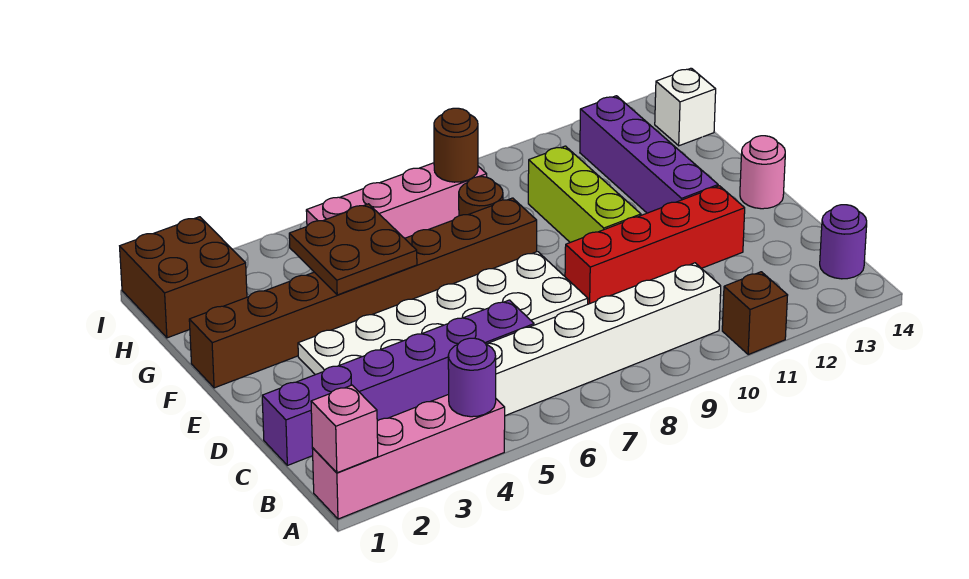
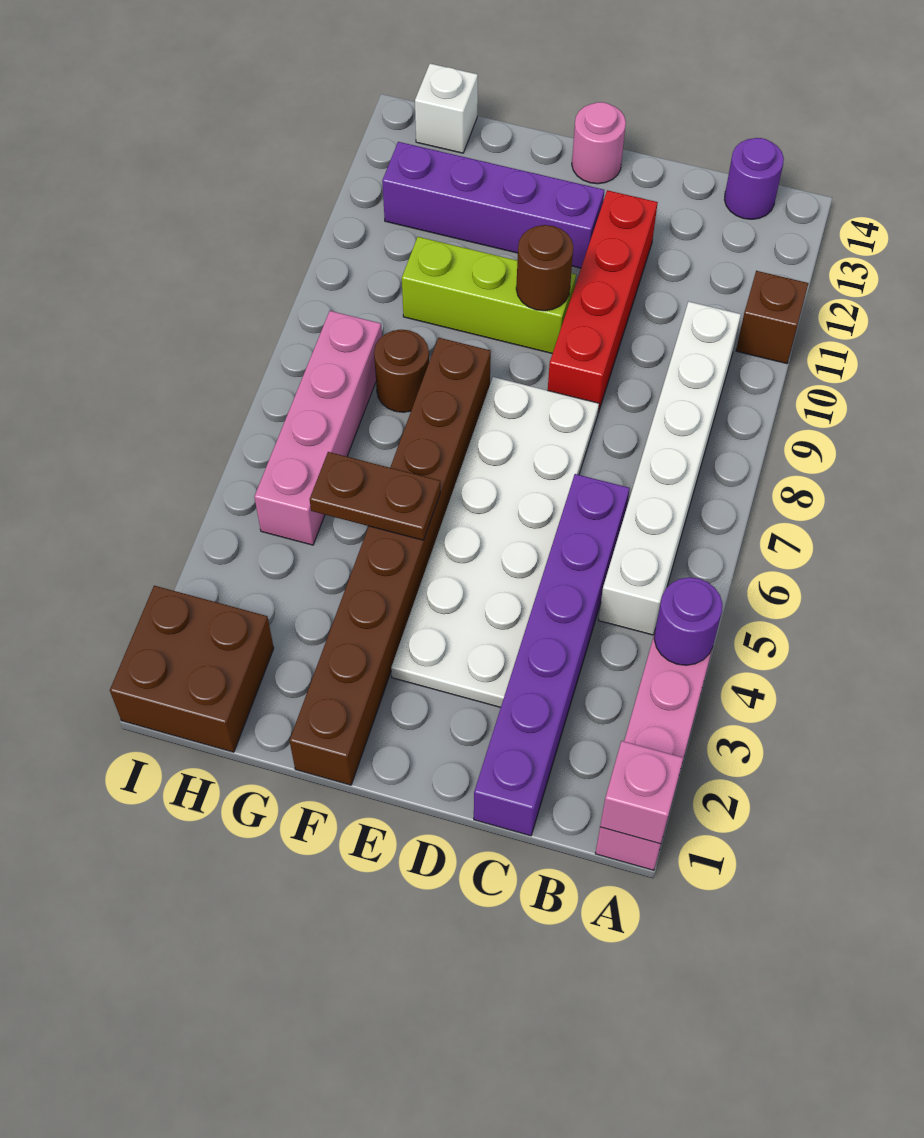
brown plate F4:G5 level 2 -> brown plate F5:G5 level 2
brown round brick H8 level 2 -> brown round brick E10 level 2

